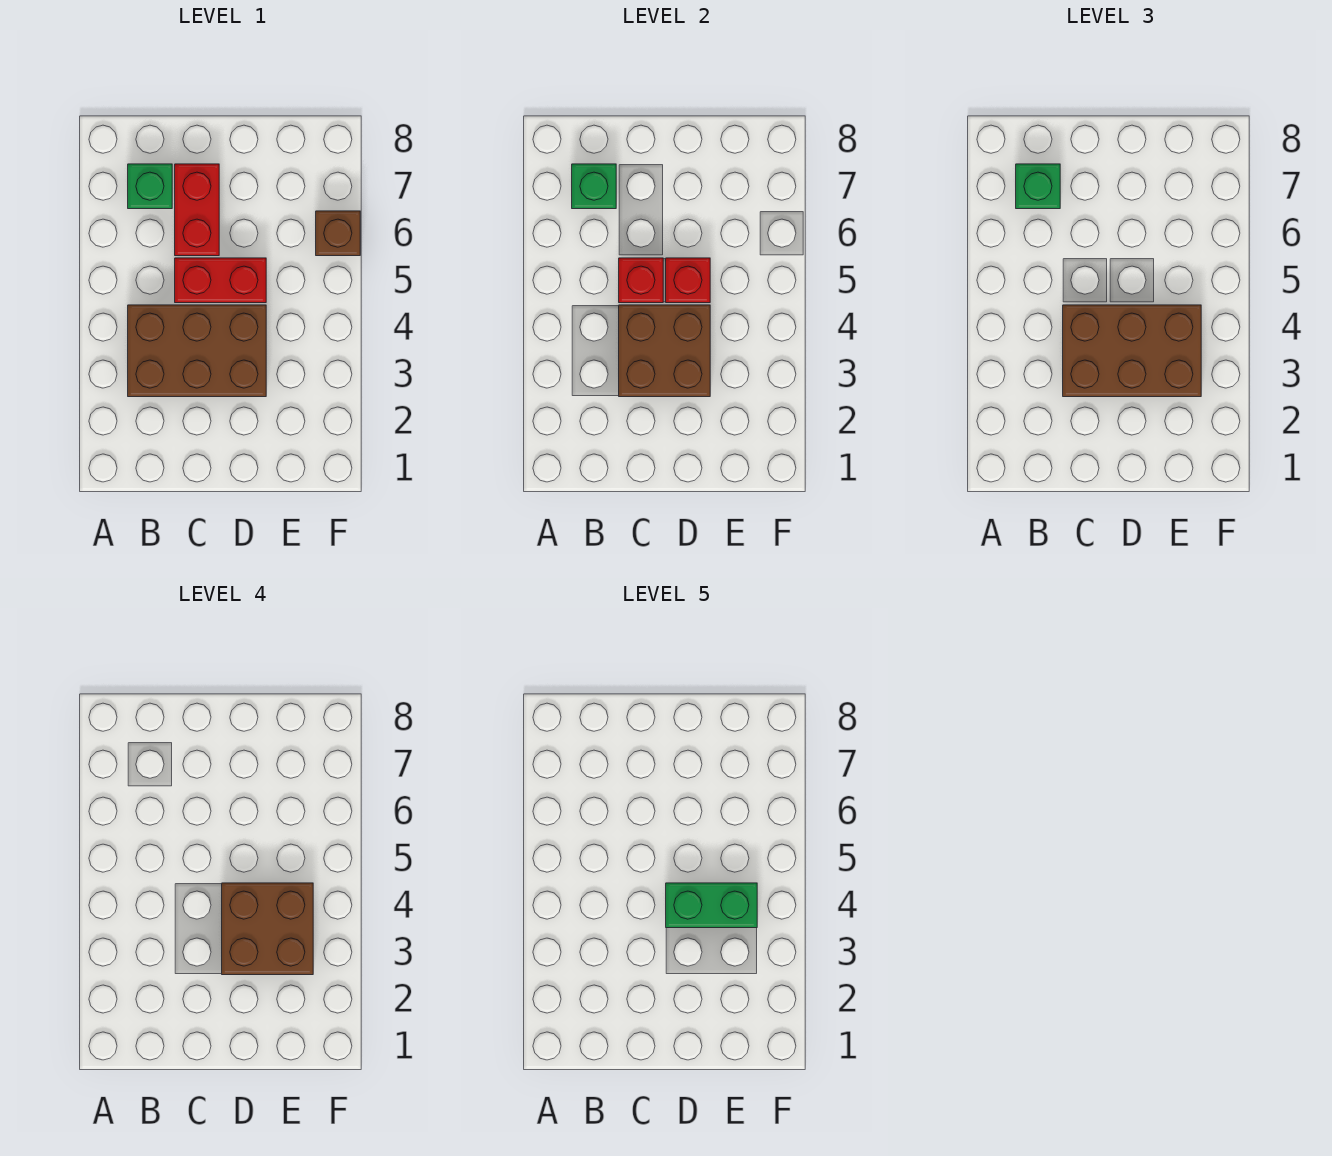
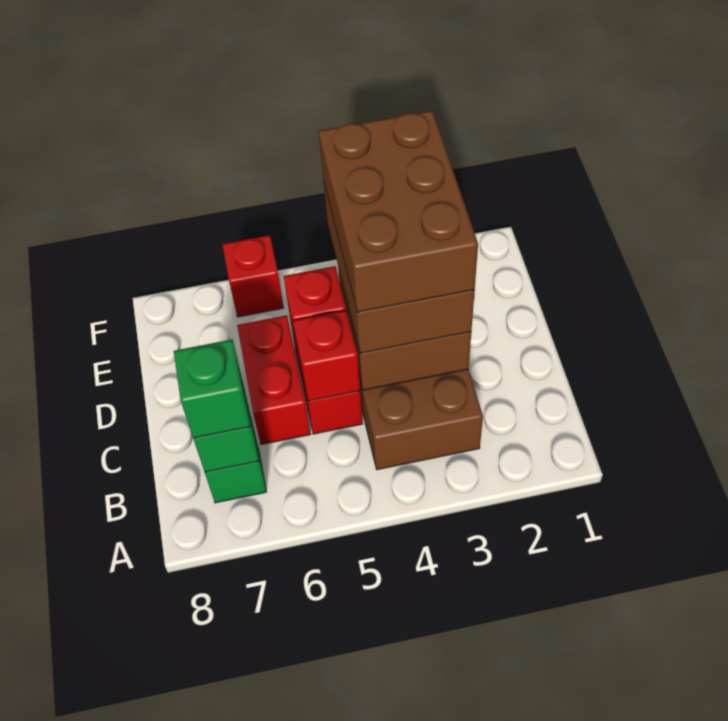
red brick C6:C7 level 1 -> red brick C6:D6 level 1
brown brick D3:E4 level 4 -> brown brick C3:E4 level 4
green brick D4:E4 level 5 -> none
brown brick F6 level 1 -> red brick F6 level 1

